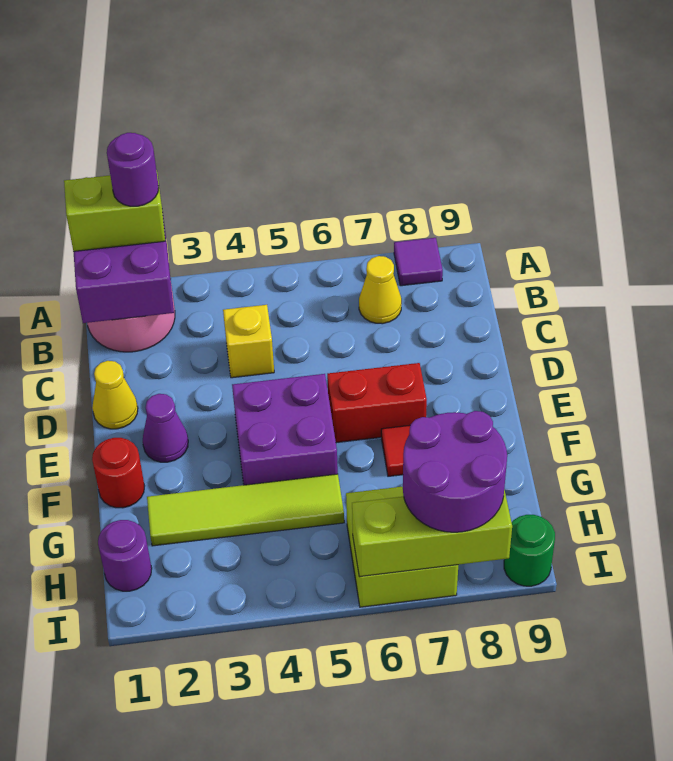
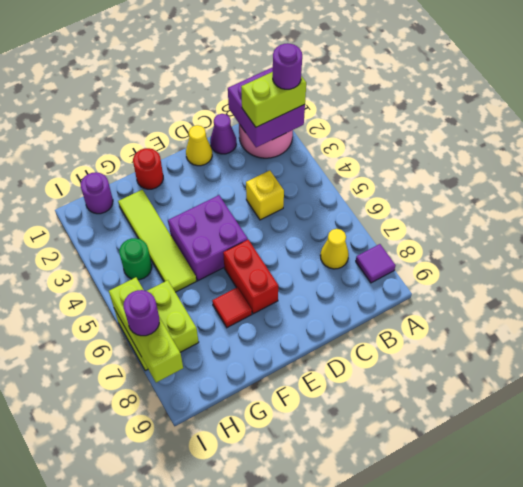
lime brick A1:A2 level 3 -> lime brick A2:B2 level 3
purple cone E2 level 1 -> purple cone C1 level 1
purple round brick H7:I8 level 3 -> purple round brick I7 level 3
green round brick I9 level 1 -> green round brick H4 level 1

